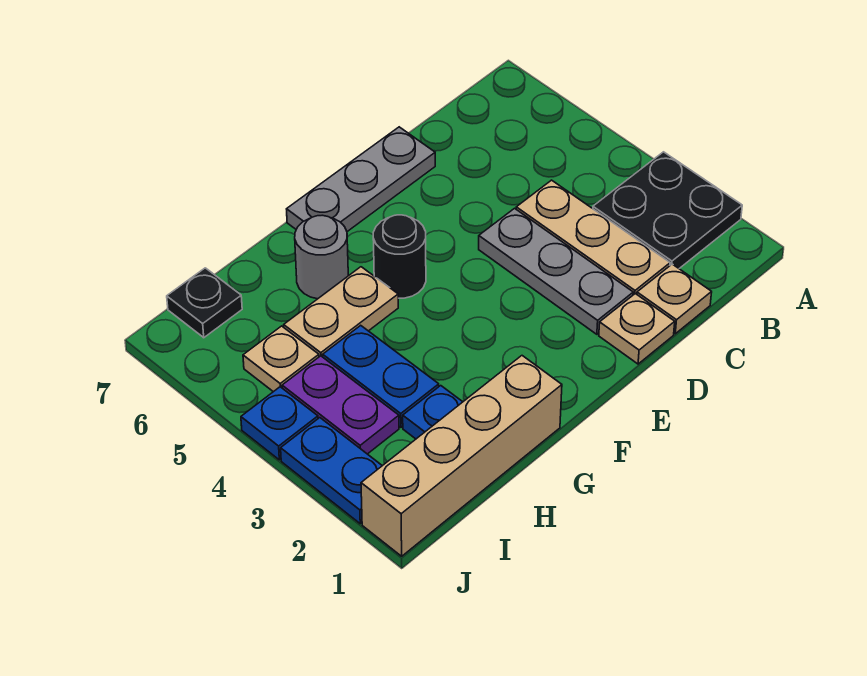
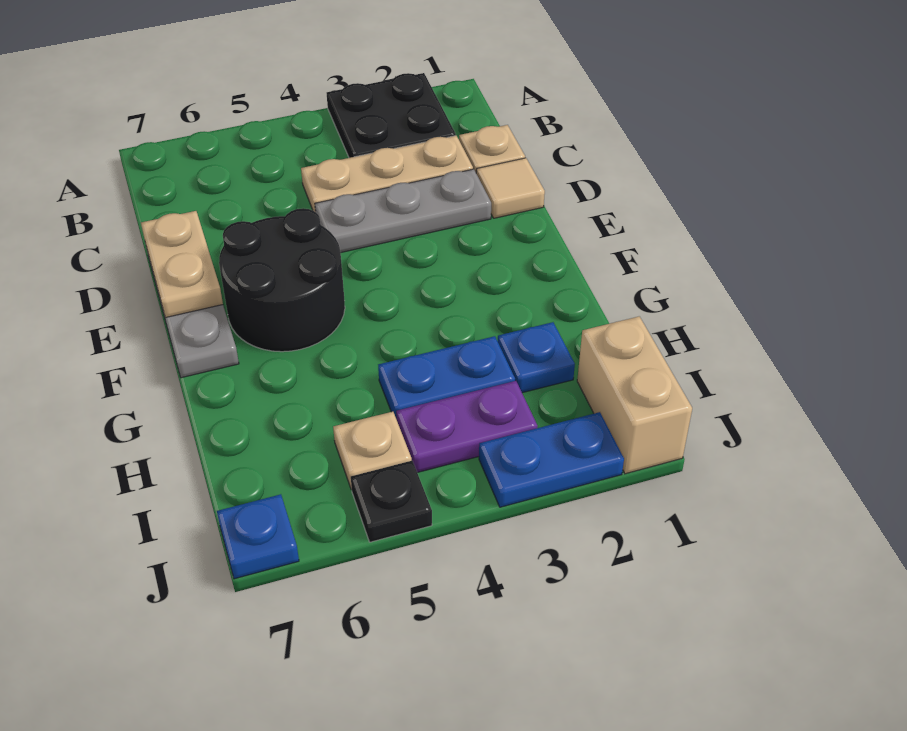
tan plate D1 level 1 -> tan tile D1 level 1
black round brick F5 level 1 -> black round brick E5:F6 level 1
tan brick G1:J1 level 1 -> tan brick I1:J1 level 1
tan plate G5:H5 level 1 -> tan plate D7:E7 level 2
grey round brick G6 level 1 -> none
black plate I7 level 1 -> black plate J5 level 1
blue plate J4 level 1 -> blue plate J7 level 1

